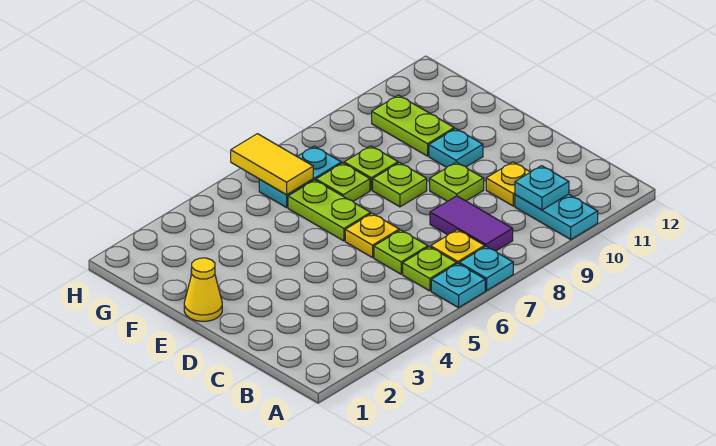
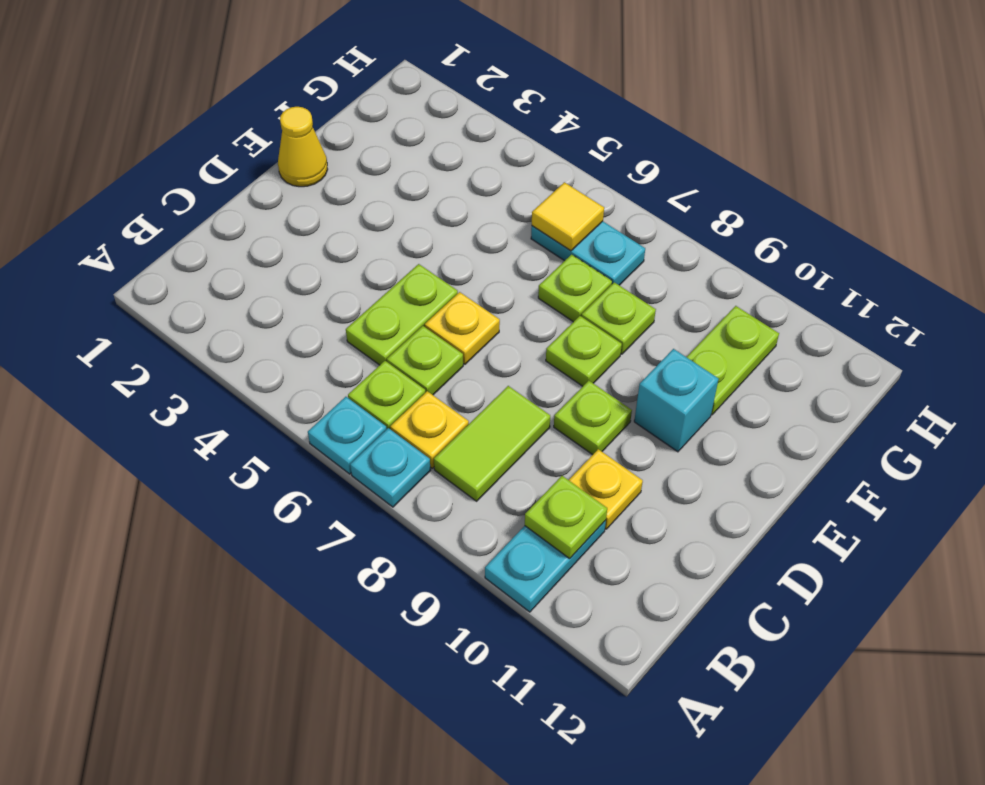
purple tile B8:C8 level 1 -> lime tile B8:C8 level 1
cyan plate B10 level 2 -> lime plate B10 level 2
lime plate E6:F6 level 1 -> lime plate C5:D5 level 1
cyan plate E10 level 1 -> cyan brick E10 level 1
yellow tile G6:H6 level 2 -> yellow tile G6 level 2

